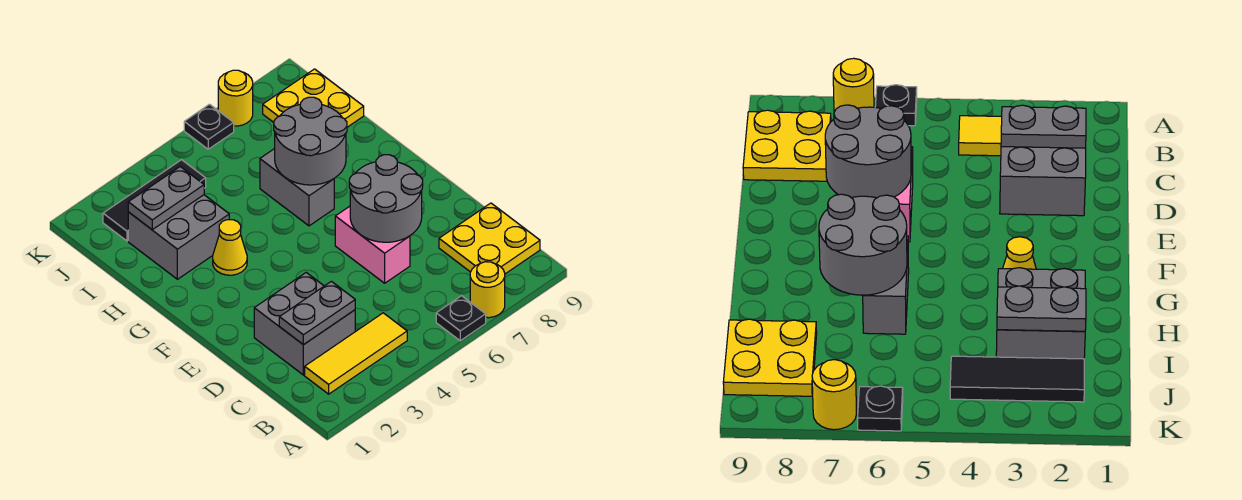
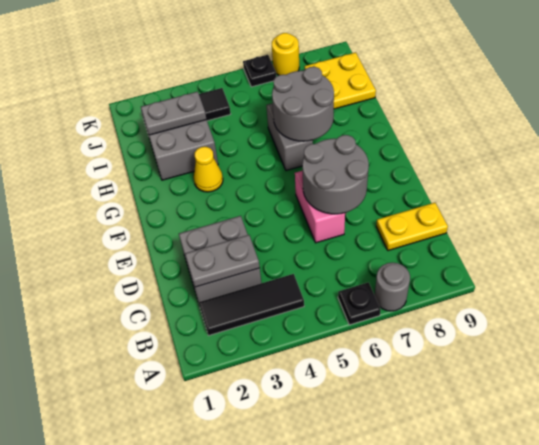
yellow round brick A7 level 1 -> grey round brick A7 level 1
yellow tile B2:B4 level 1 -> black tile B2:B4 level 1
yellow plate B8:C9 level 1 -> yellow plate C8:C9 level 1

